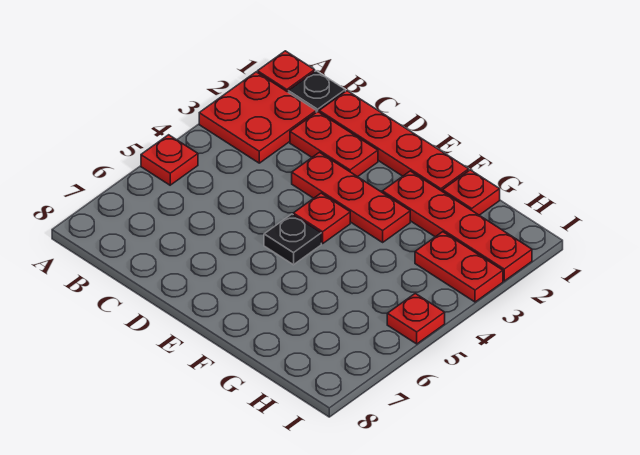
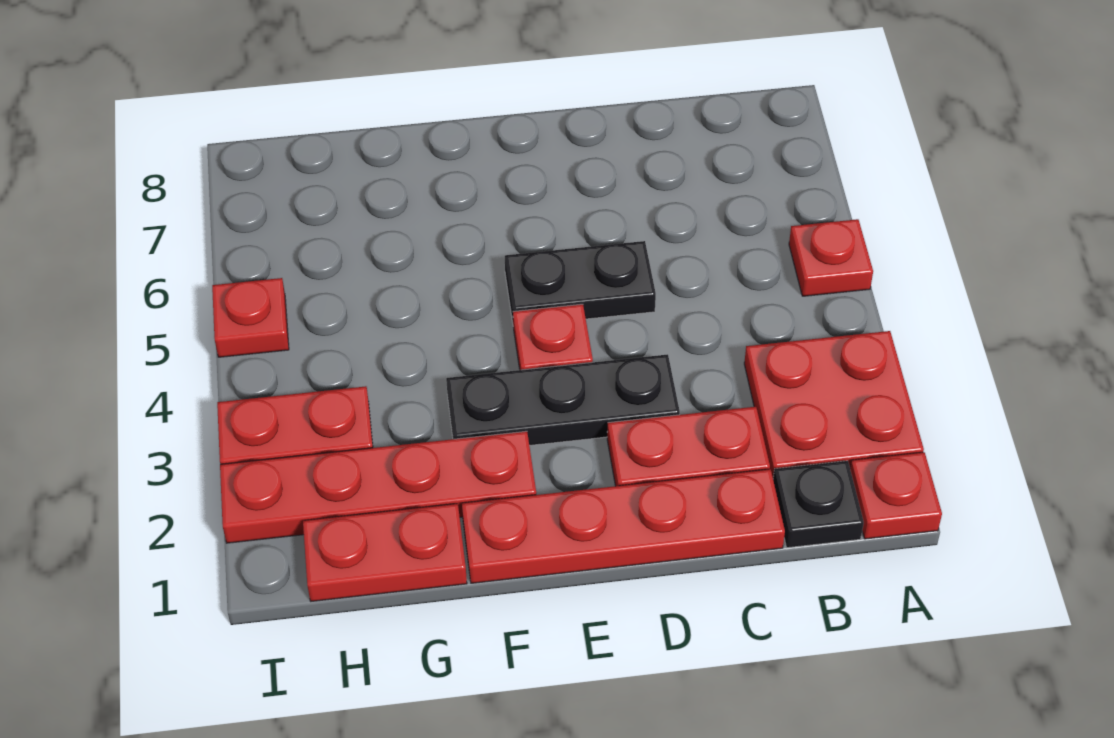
red plate D3:F3 level 1 -> black plate D3:F3 level 1
black plate E5 level 1 -> black plate D5:E5 level 1
red plate G1 level 1 -> red plate G1:H1 level 1

